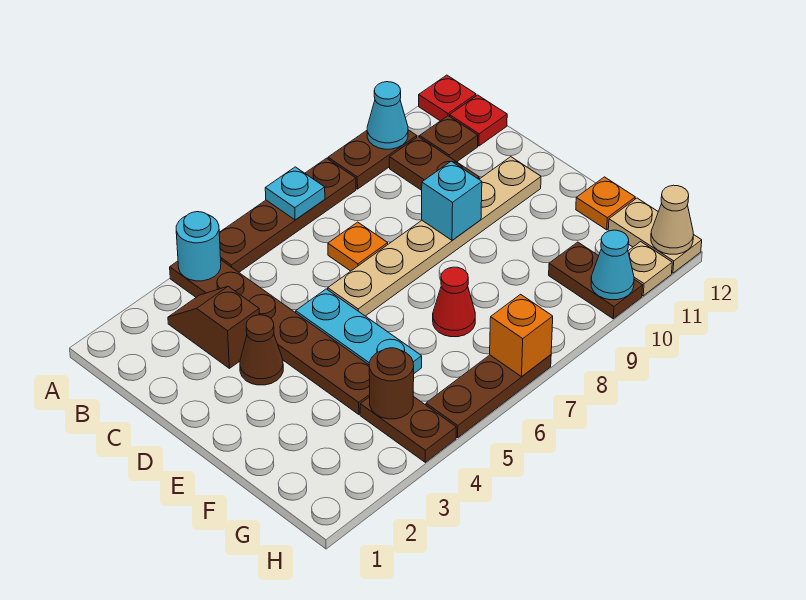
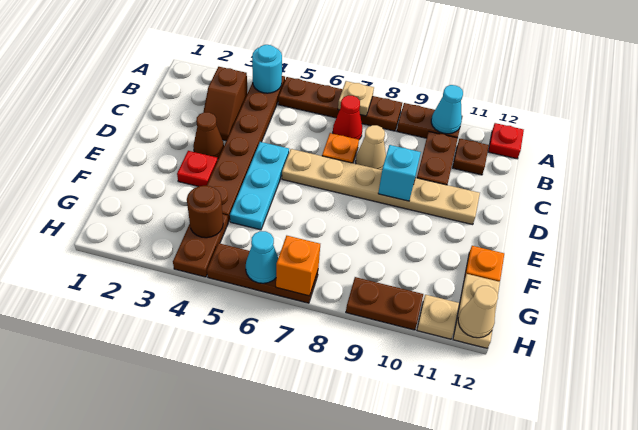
cyan plate A7 level 2 -> tan plate A7 level 2
brown slope B3:C3 level 1 top C -> brown slope B3:C3 level 1 top B
red plate B12 level 1 -> red plate E3 level 1
none -> tan cone C8 level 1
red cone F7 level 1 -> red cone B7 level 1
brown plate G10:H10 level 1 -> brown plate H9:H10 level 1
cyan cone H10 level 2 -> cyan cone H6 level 2

